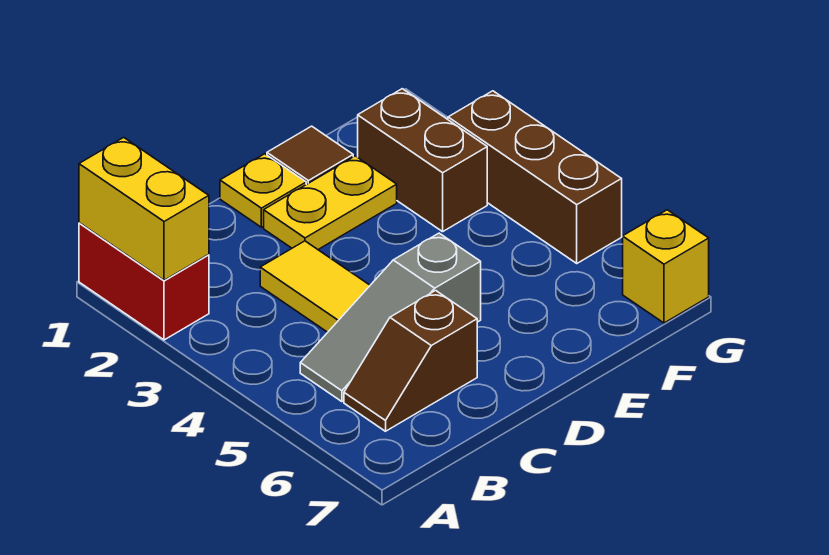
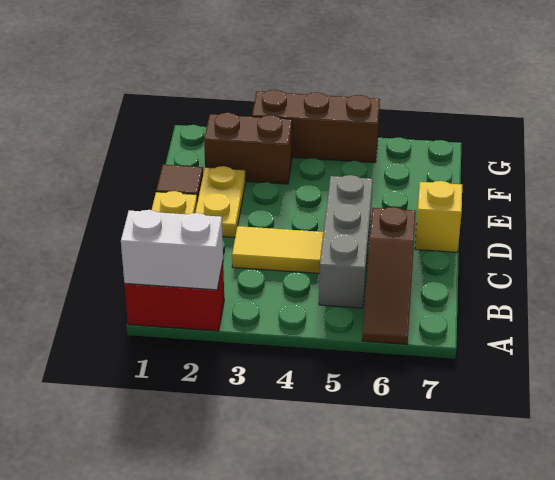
yellow brick A1:A2 level 2 -> white brick A1:A2 level 2
grey slope B5:D5 level 1 top D -> grey brick B5:D5 level 1
brown slope B6:C6 level 1 top C -> brown slope A6:C6 level 1 top C
yellow brick G7 level 1 -> yellow brick D7 level 1

